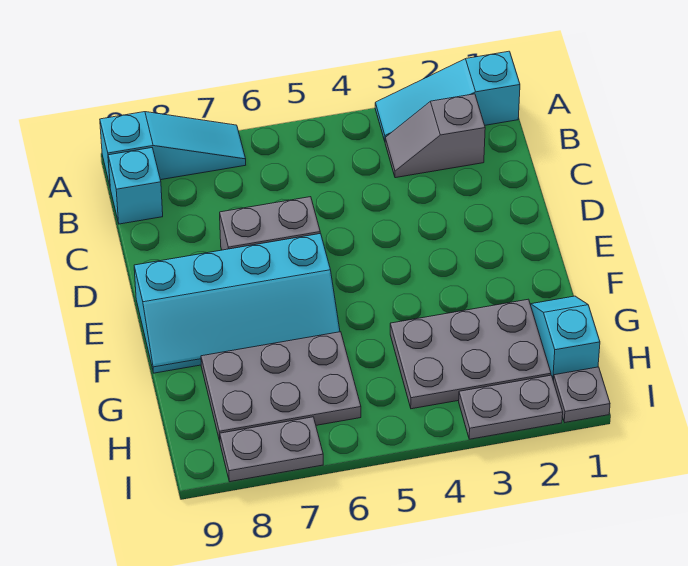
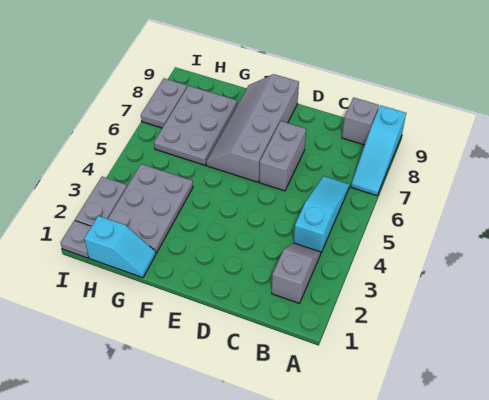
cyan slope A1:A3 level 1 top 1 -> cyan slope B4:B6 level 1 top 4
cyan brick B9 level 1 -> grey brick B9 level 1
cyan slope E6:F9 level 1 top E -> grey slope E6:F9 level 1 top E

